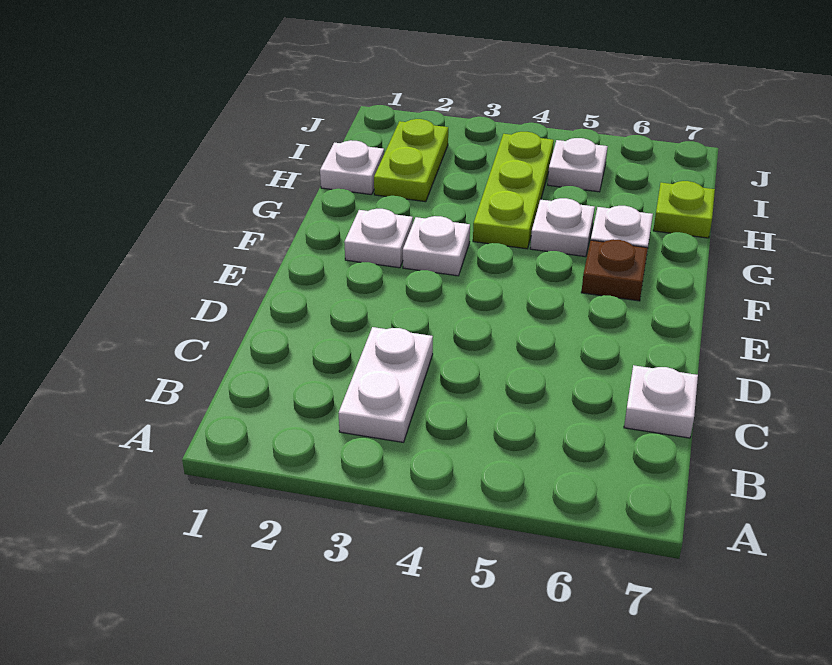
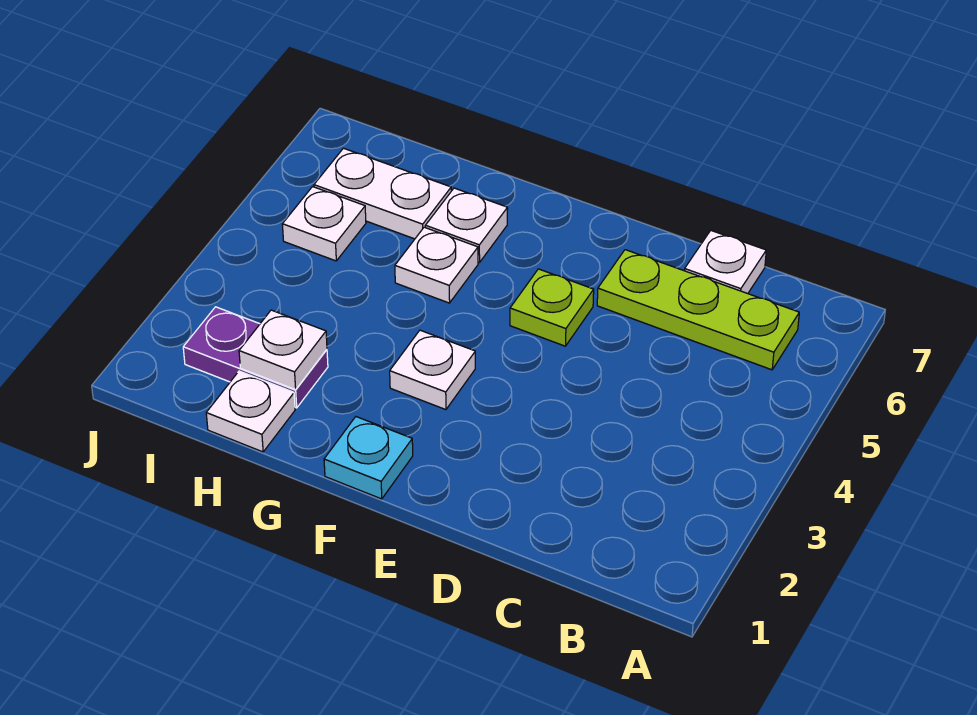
white plate B3:C3 level 1 -> white plate H6:I6 level 1
none -> cyan plate F1 level 1
white plate F2 level 1 -> white plate H2 level 2
brown plate F6 level 1 -> none
lime plate G4:I4 level 1 -> lime plate B6:D6 level 1
lime plate H2:I2 level 1 -> purple plate H2:I2 level 1
lime plate H7 level 1 -> lime plate E5 level 1

